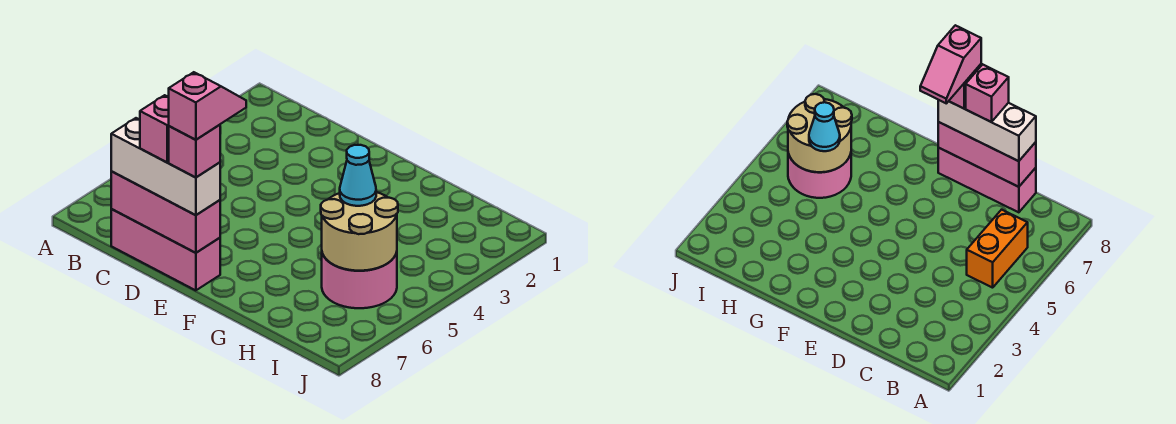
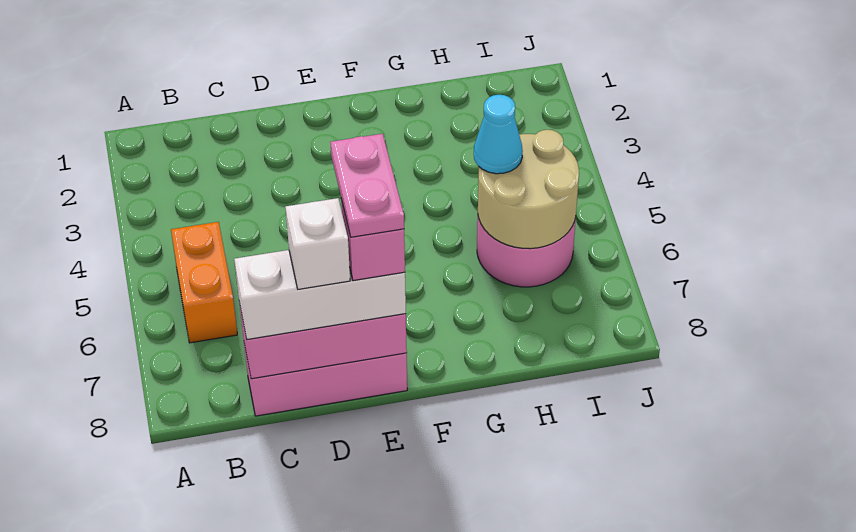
pink brick D8 level 4 -> white brick D8 level 4
pink slope E7:E8 level 5 top 8 -> pink plate E7:E8 level 5

